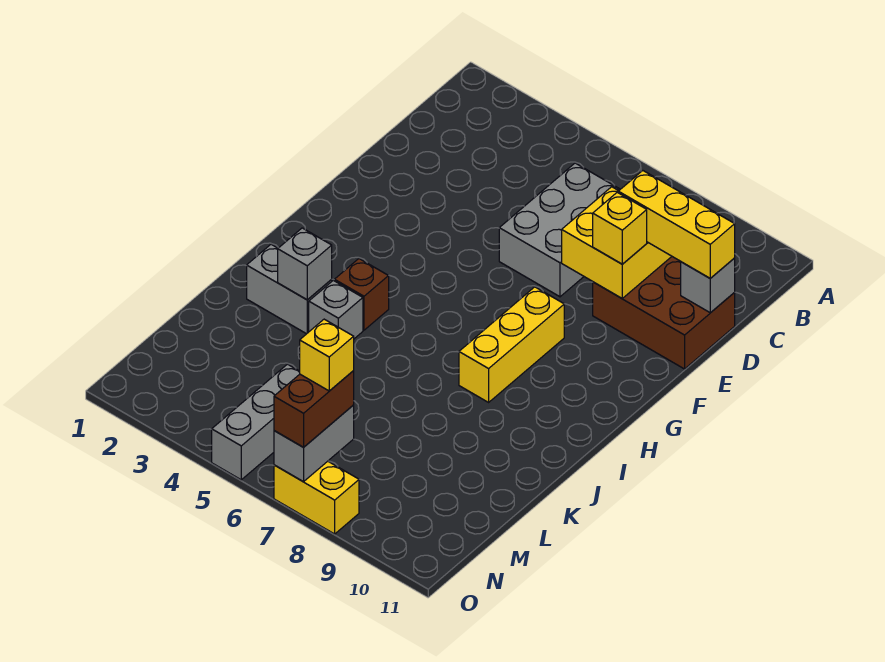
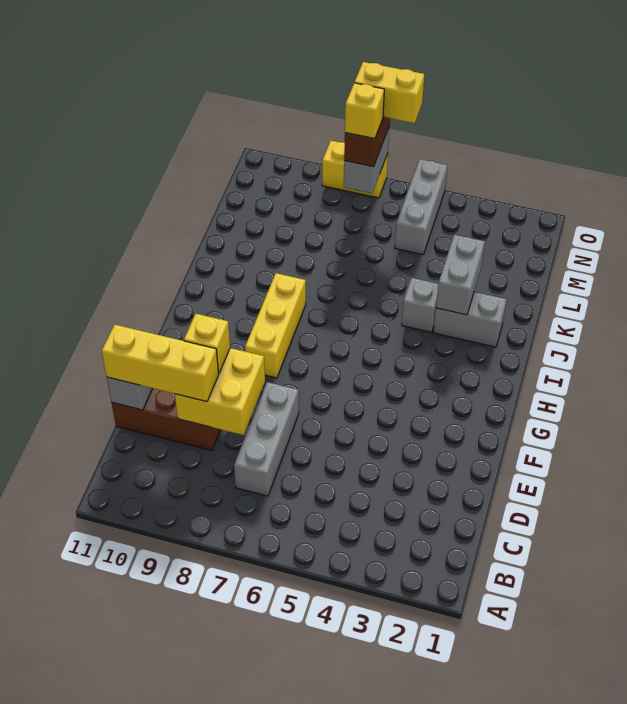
grey brick C6:E7 level 1 -> grey brick C7:E7 level 1
brown brick I4 level 1 -> none
grey brick J3 level 2 -> grey brick J3:K3 level 2
none -> yellow brick O6:O7 level 4

